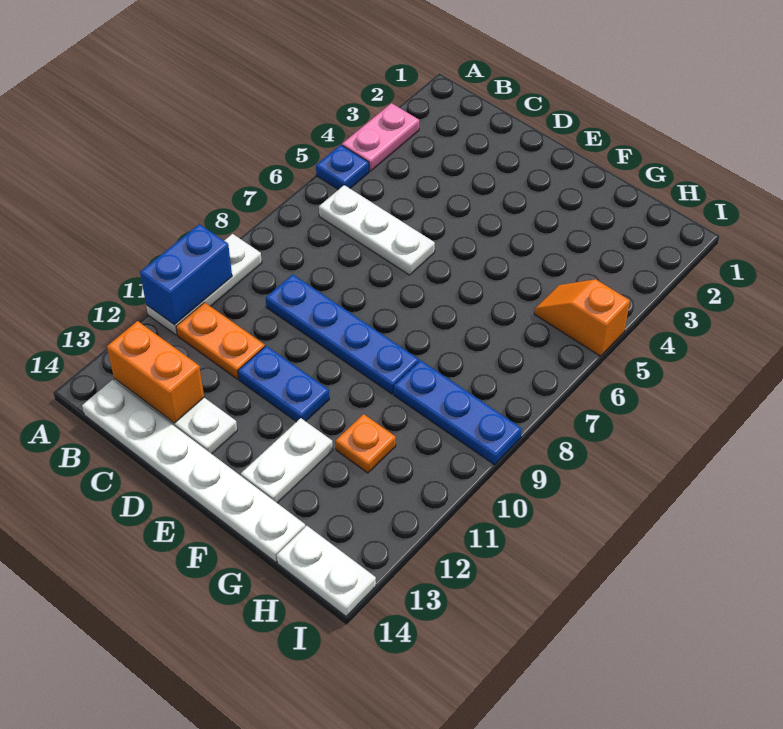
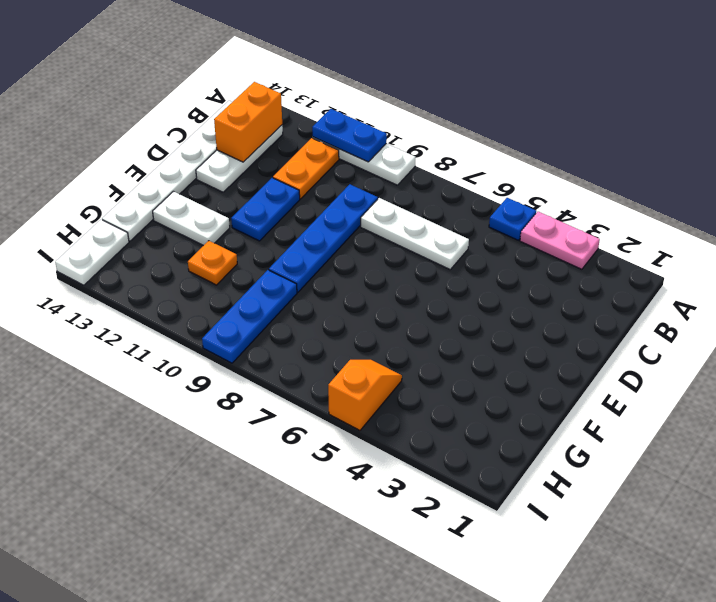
blue brick A10:A11 level 2 -> blue plate A10:A11 level 2
white plate B6:D6 level 1 -> white plate C6:C8 level 1

